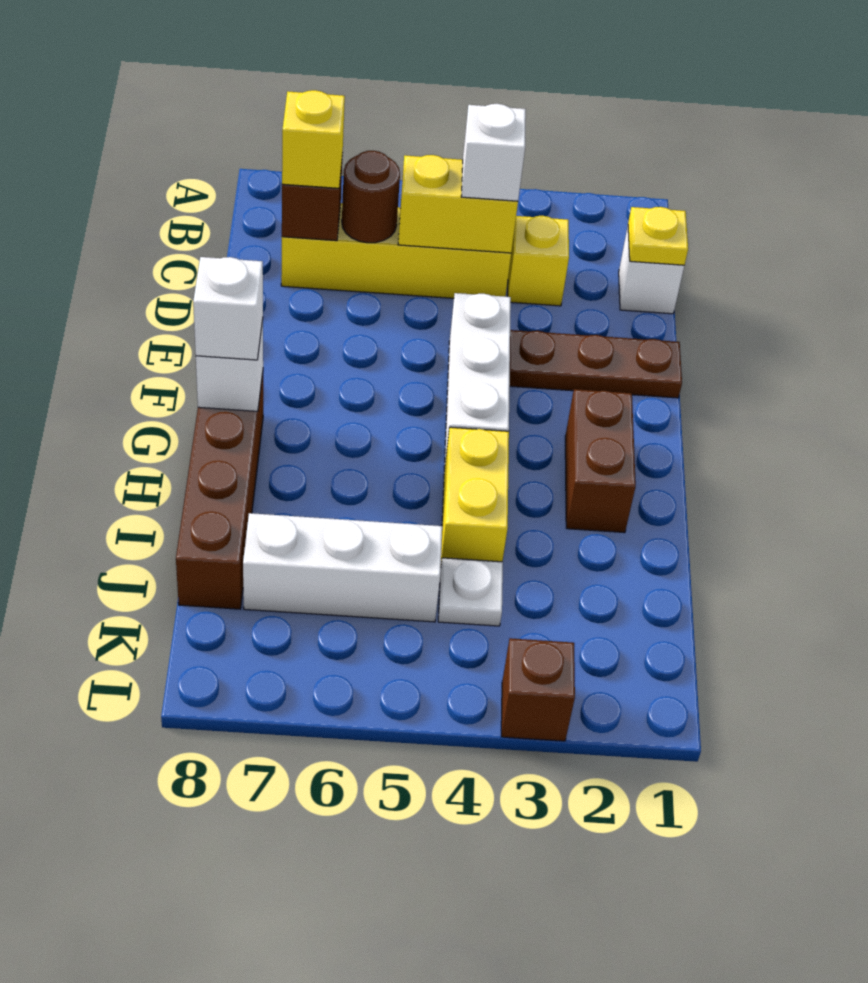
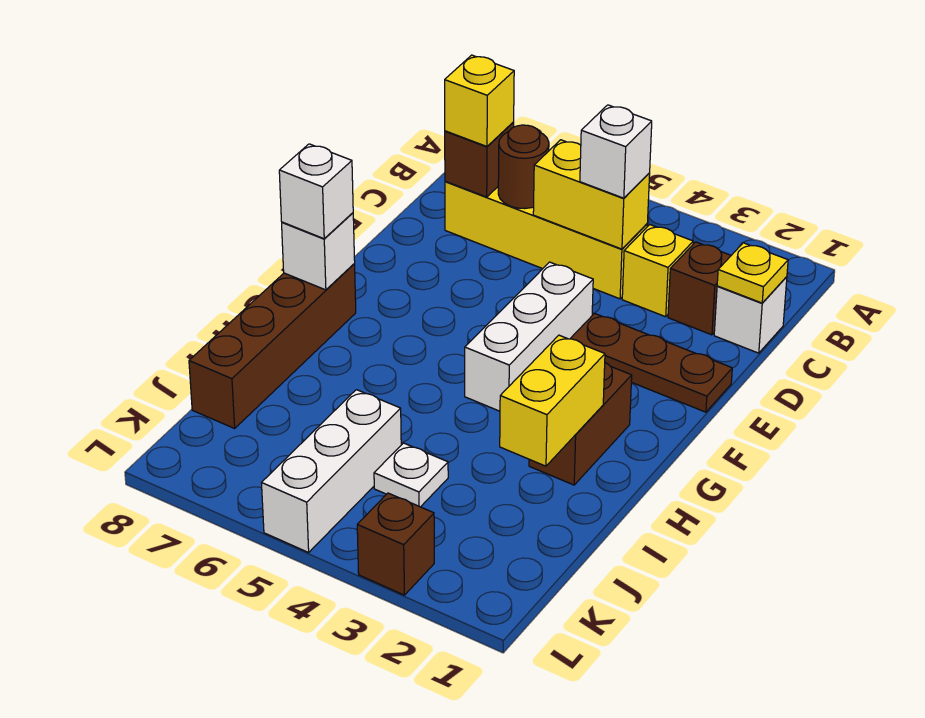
none -> brown brick C2 level 1
yellow brick H4:I4 level 1 -> yellow brick H2:I2 level 2
white brick J5:J7 level 1 -> white brick J5:L5 level 1

